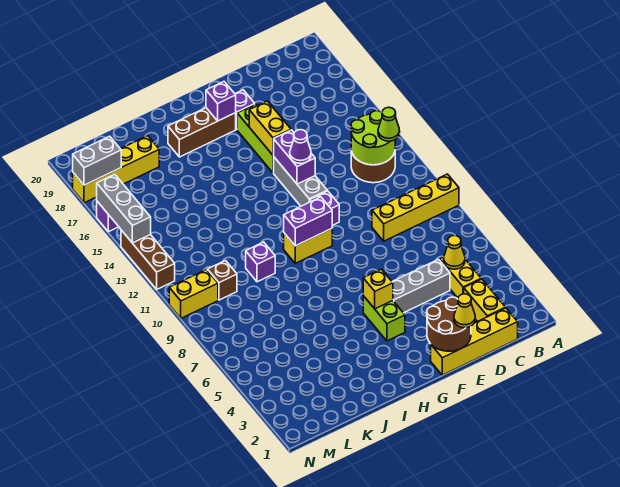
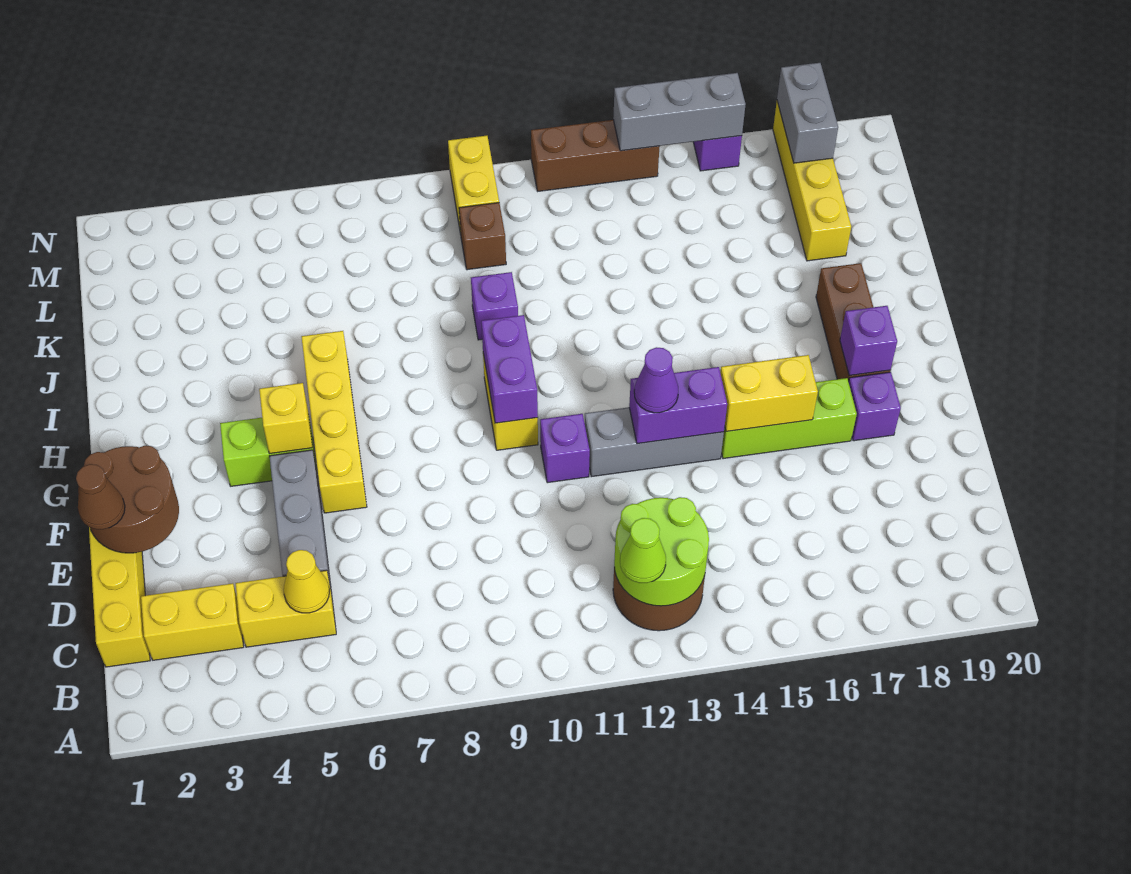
yellow brick A9:D9 level 1 -> yellow brick F6:I6 level 1
yellow cone E1 level 3 -> brown cone E1 level 3

